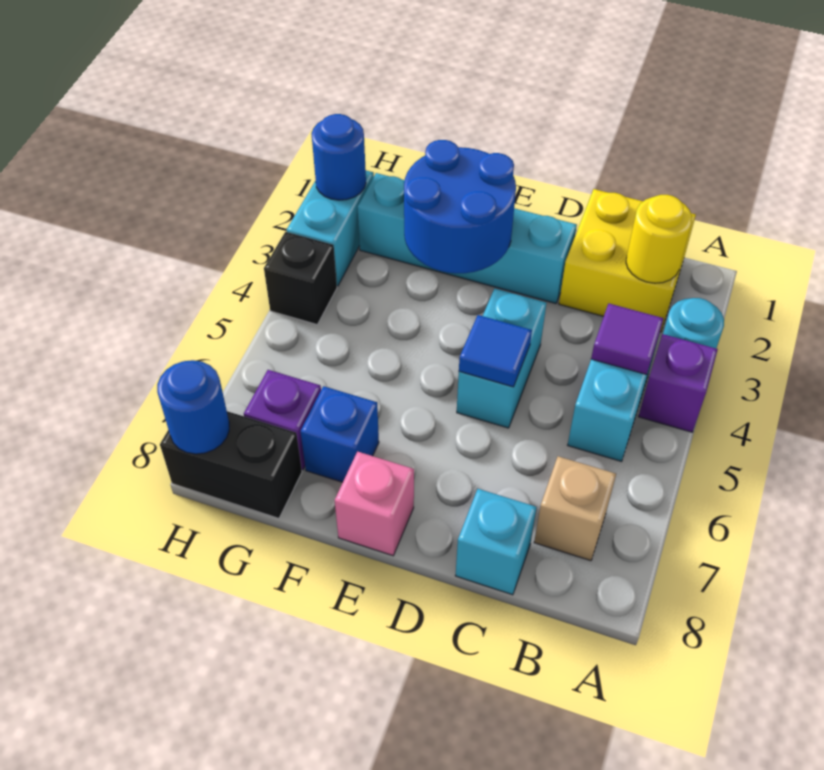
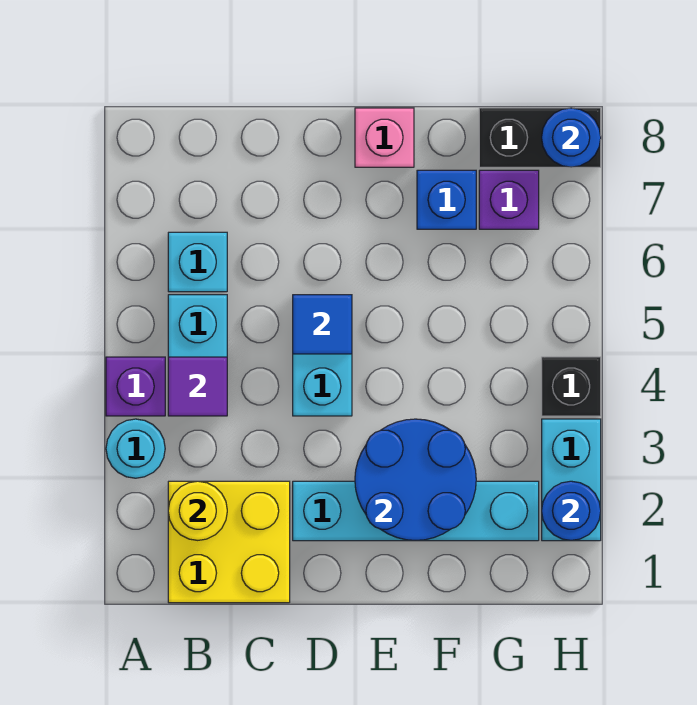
tan brick B7 level 1 -> none
cyan brick C8 level 1 -> cyan brick B6 level 1

